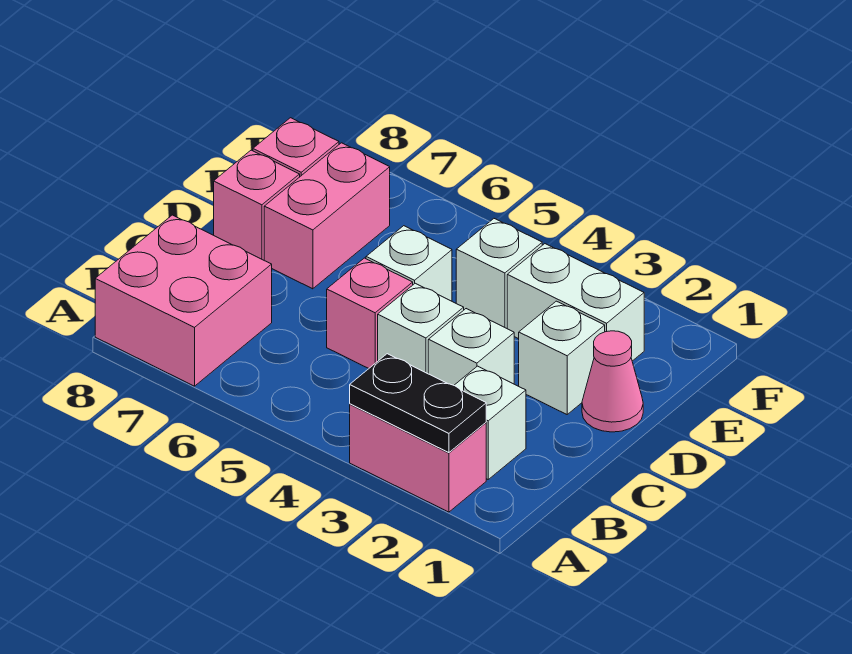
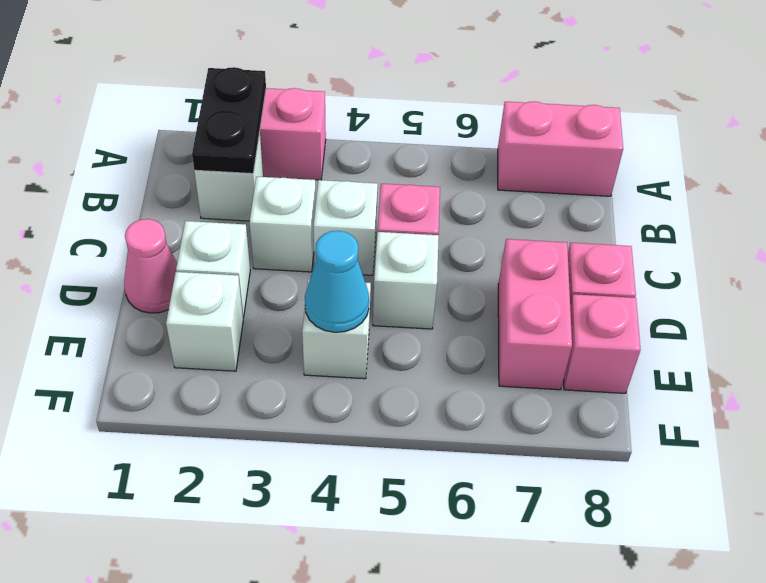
black plate A2:A3 level 2 -> black plate A2:B2 level 2
pink brick A7:B8 level 1 -> pink brick A7:A8 level 1
white brick E2:E3 level 1 -> white brick E2 level 1
none -> cyan cone E4 level 2

